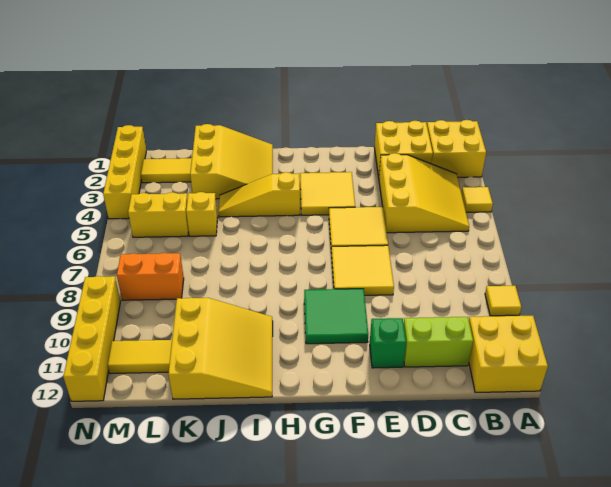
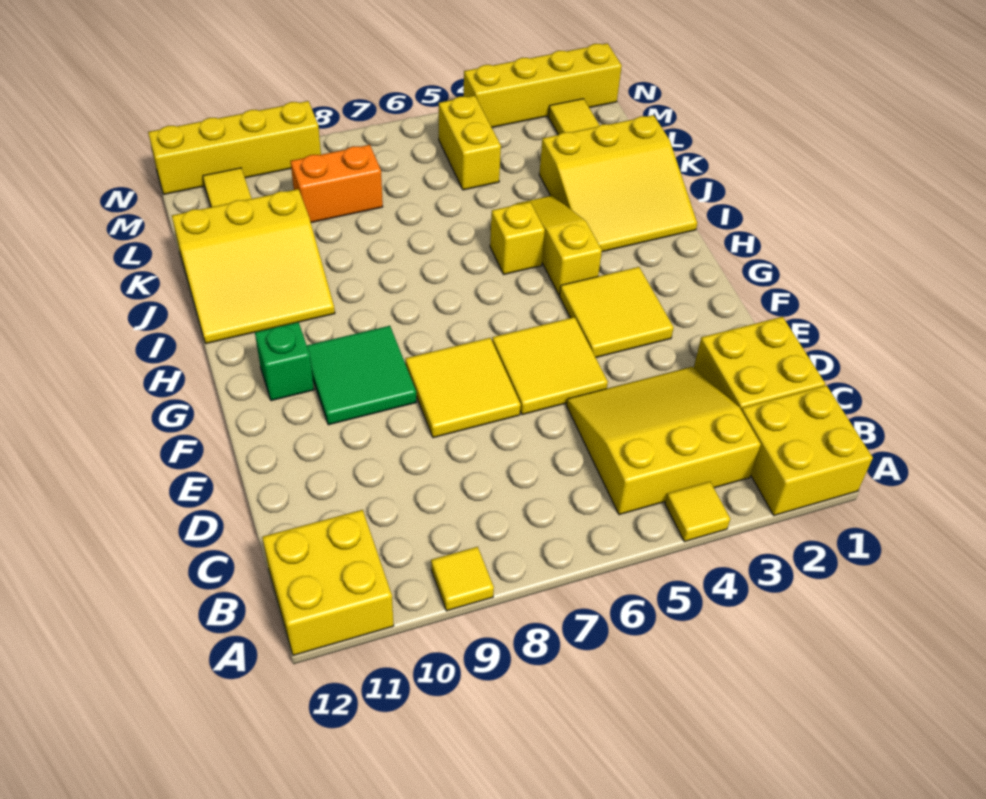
yellow slope B3:D5 level 1 top D -> yellow slope B3:D5 level 1 top B
lime brick C11:D11 level 1 -> none
green brick E11 level 1 -> green brick G11 level 1
yellow brick K5 level 1 -> yellow brick I5 level 1
orange brick L8:M8 level 1 -> orange brick L8:L9 level 1

